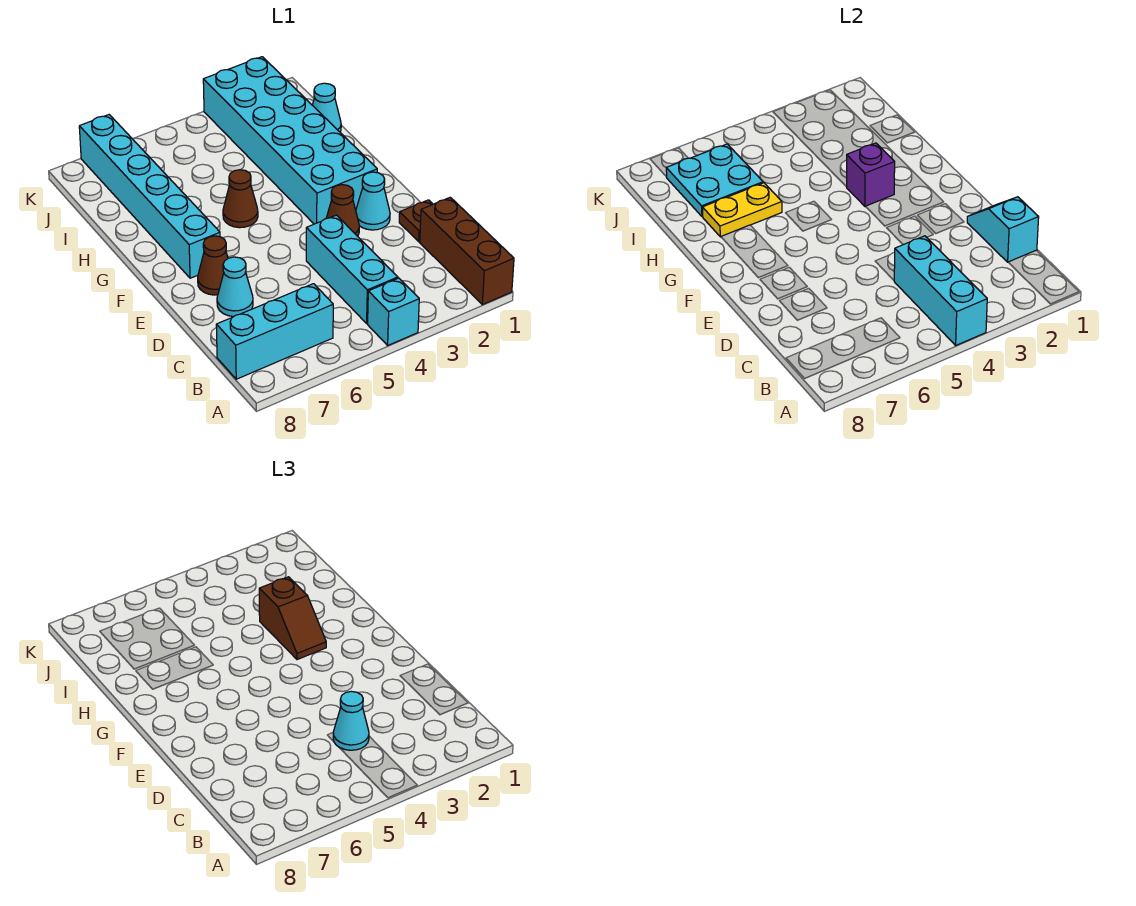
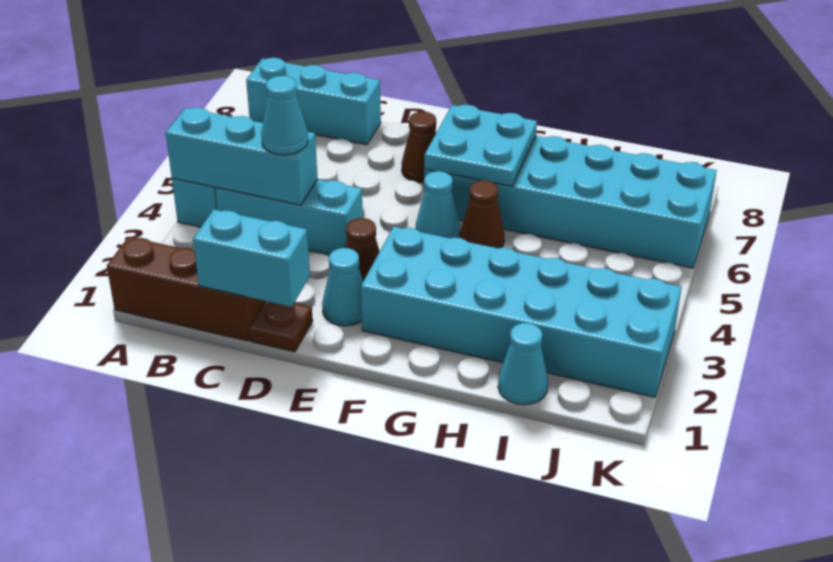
cyan brick B6:B8 level 1 -> cyan brick A8:C8 level 1
cyan slope C1:D1 level 2 top C -> cyan brick C1:D1 level 2
cyan cone D7 level 1 -> cyan cone F5 level 1
cyan brick F7:K7 level 1 -> cyan brick F6:K7 level 1
purple brick G3 level 2 -> none
brown slope G3:H3 level 3 top H -> none
yellow plate H6:H7 level 2 -> none
cyan plate I6:J7 level 2 -> cyan plate F6:G7 level 2

